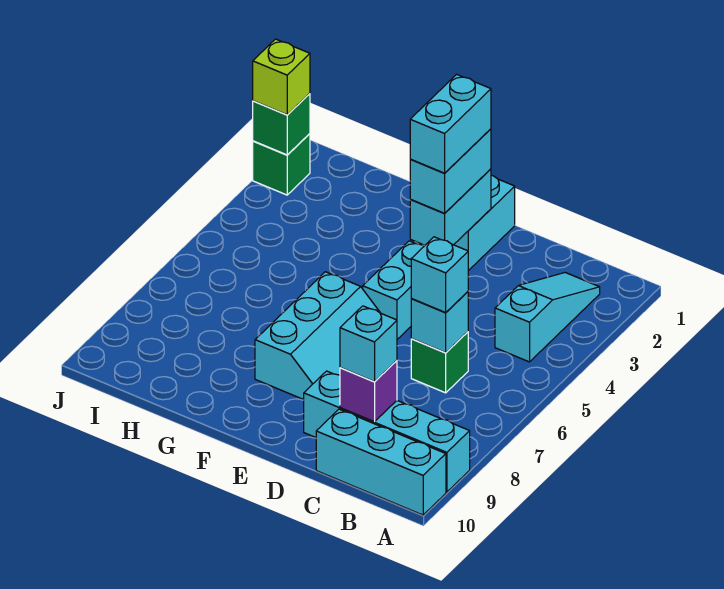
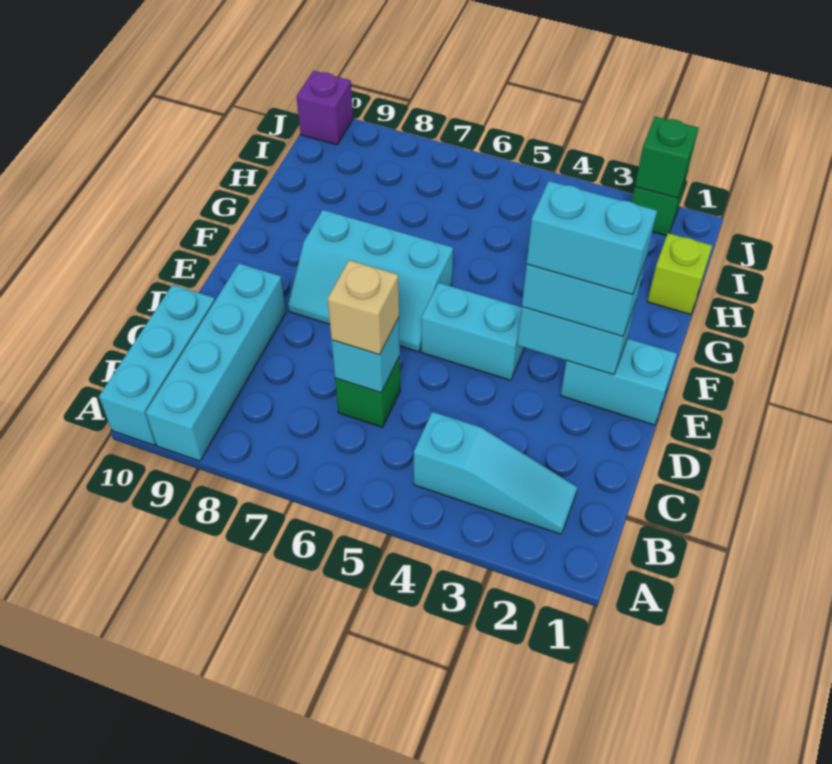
cyan brick C6 level 3 -> tan brick C6 level 3
purple brick C9 level 2 -> purple brick J10 level 1
cyan brick C9 level 3 -> none
lime brick J2 level 3 -> lime brick H1 level 1

